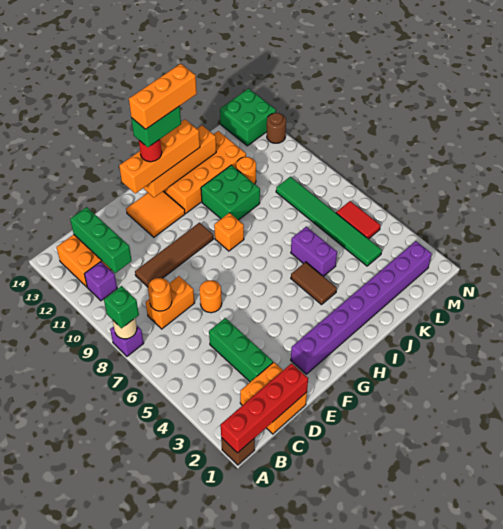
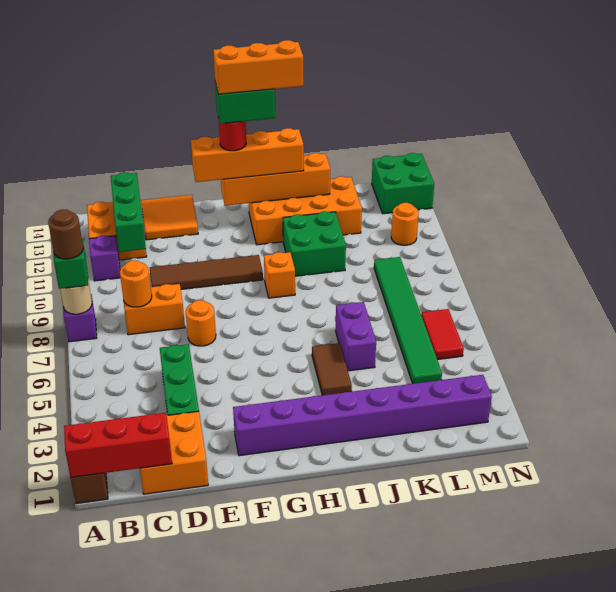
red brick A1:D1 level 2 -> red brick A1:C1 level 2
orange tile F12:G13 level 1 -> orange tile D13:E14 level 1
orange round brick K11 level 1 -> orange round brick M11 level 1
brown round brick N12 level 1 -> brown round brick A8 level 4

